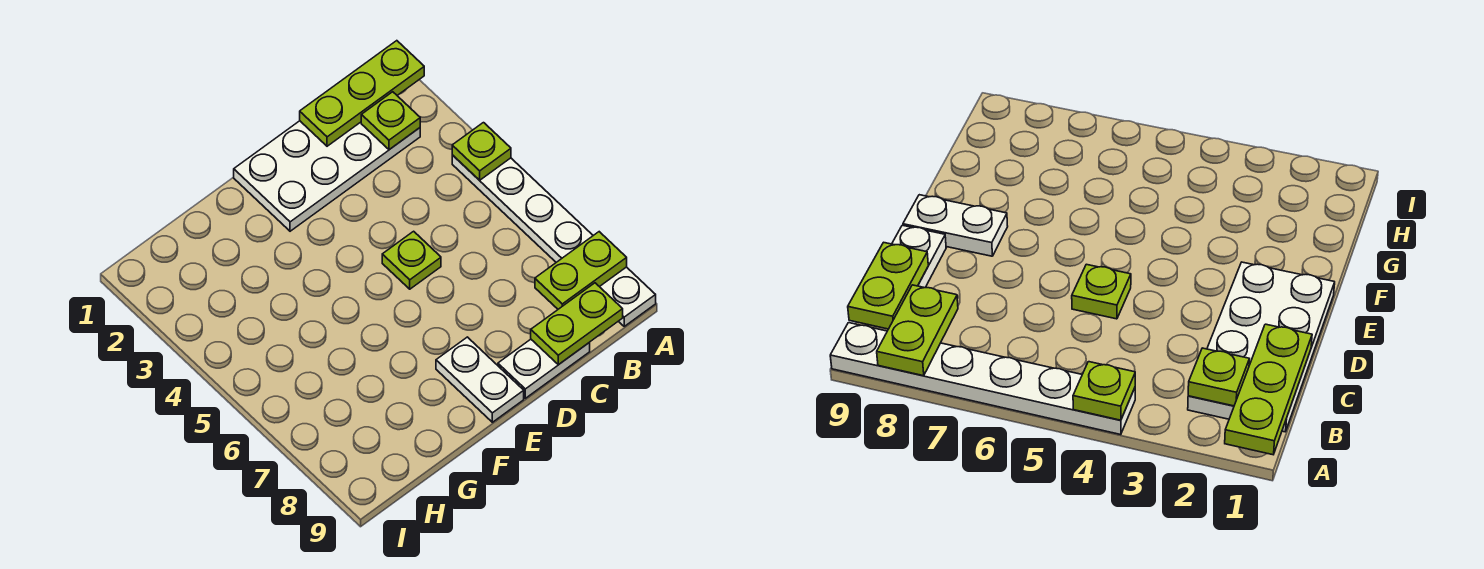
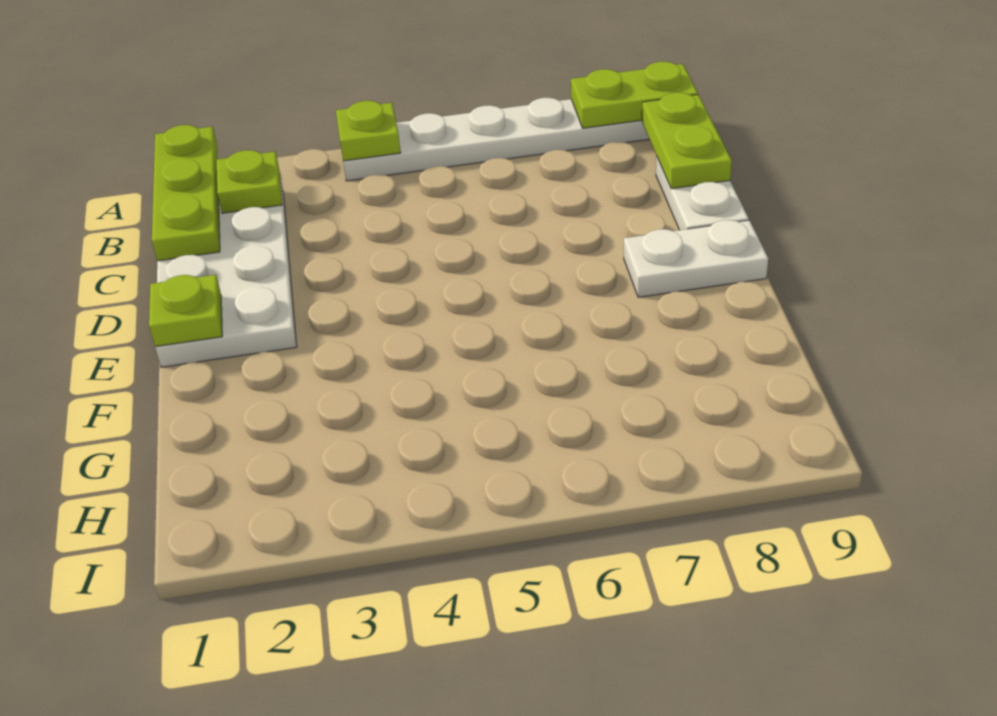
lime plate A8:B8 level 2 -> lime plate A8:A9 level 2
lime plate D5 level 1 -> lime plate E1 level 2

